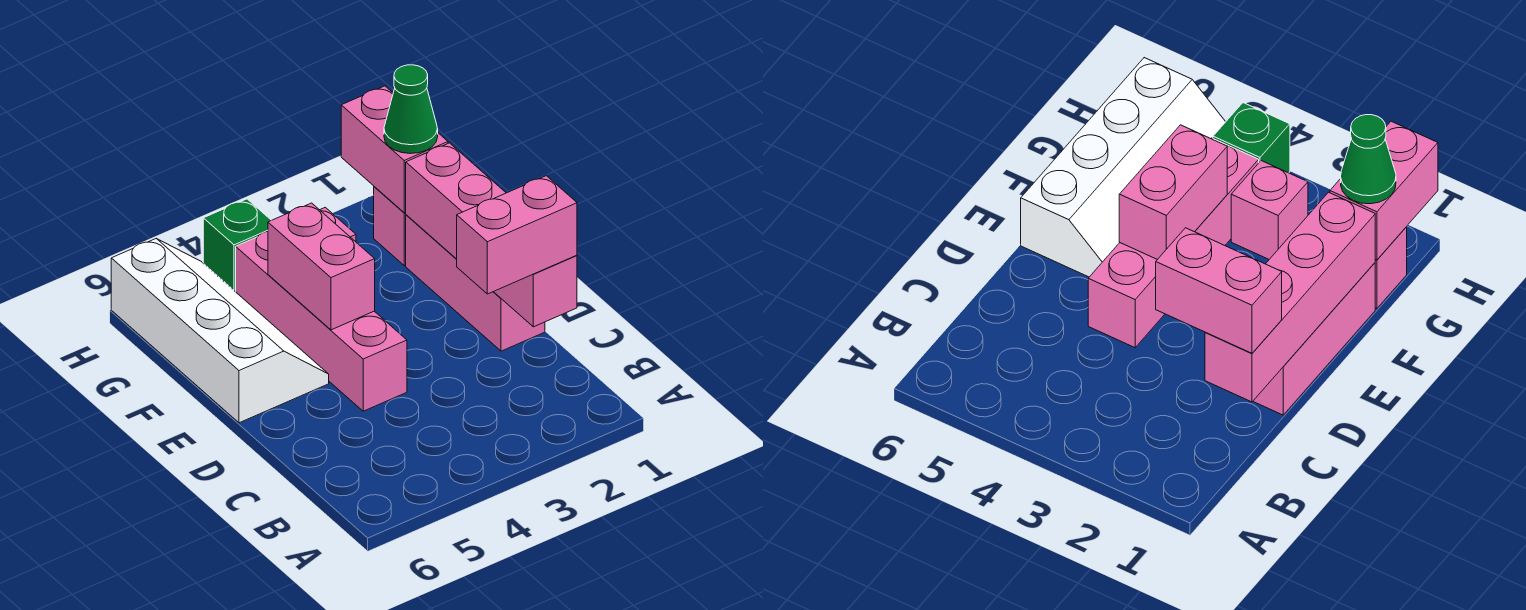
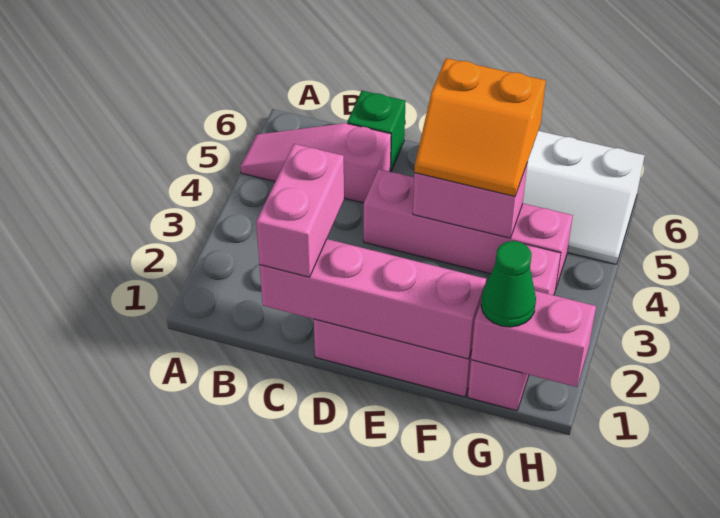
none -> pink slope A5:C5 level 1 top C
none -> orange slope E4:F5 level 3 top 5
green brick H4 level 1 -> green brick C6 level 1

